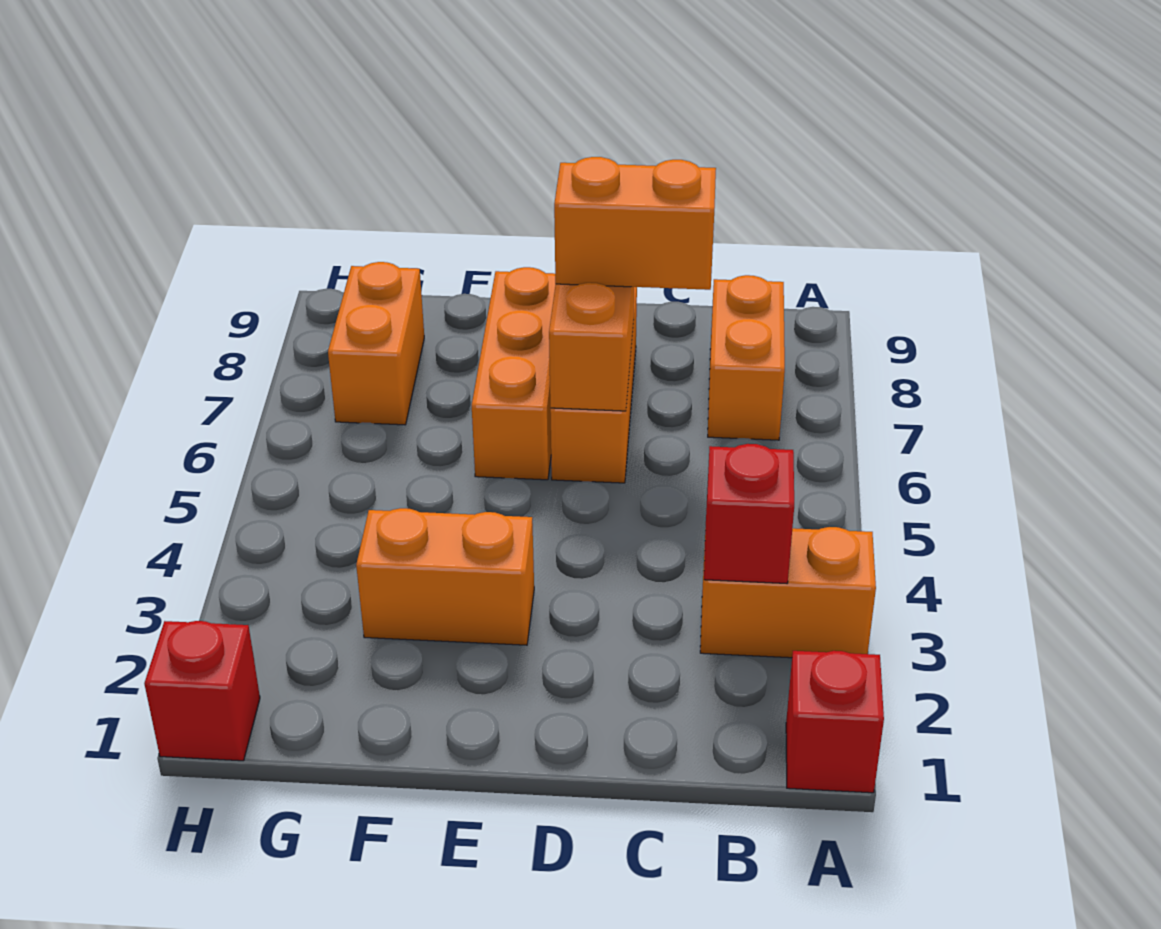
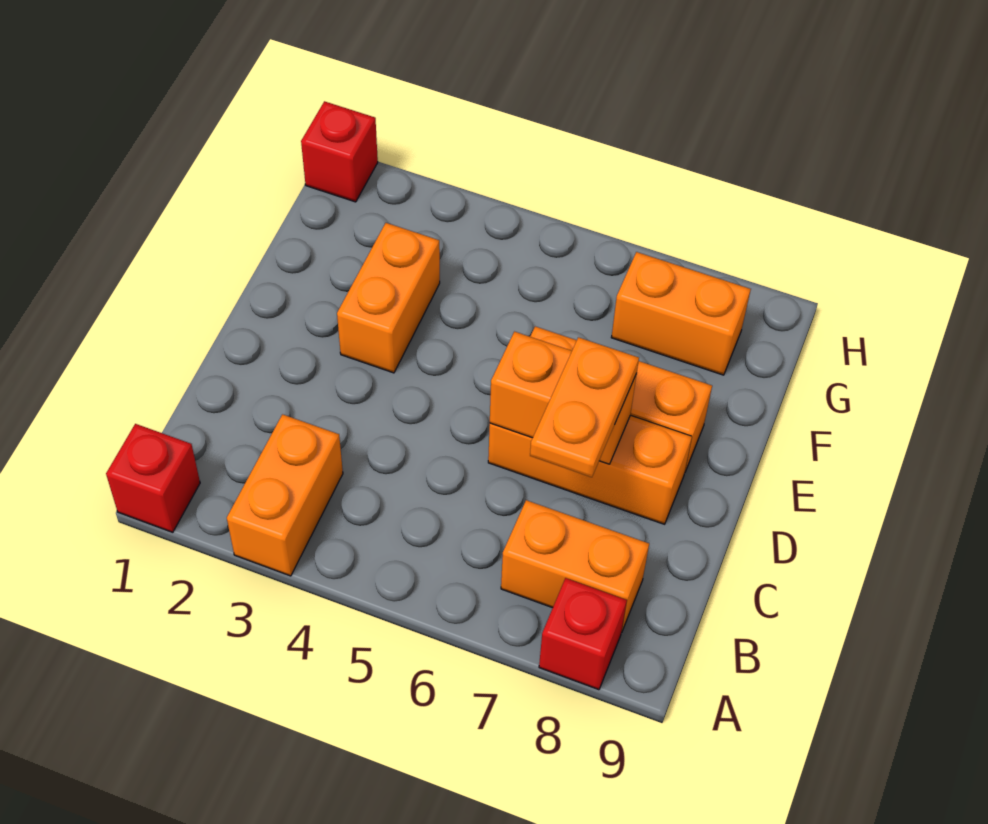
red brick B3 level 2 -> red brick A8 level 1
orange brick C7:D7 level 3 -> orange plate C7:D7 level 3

